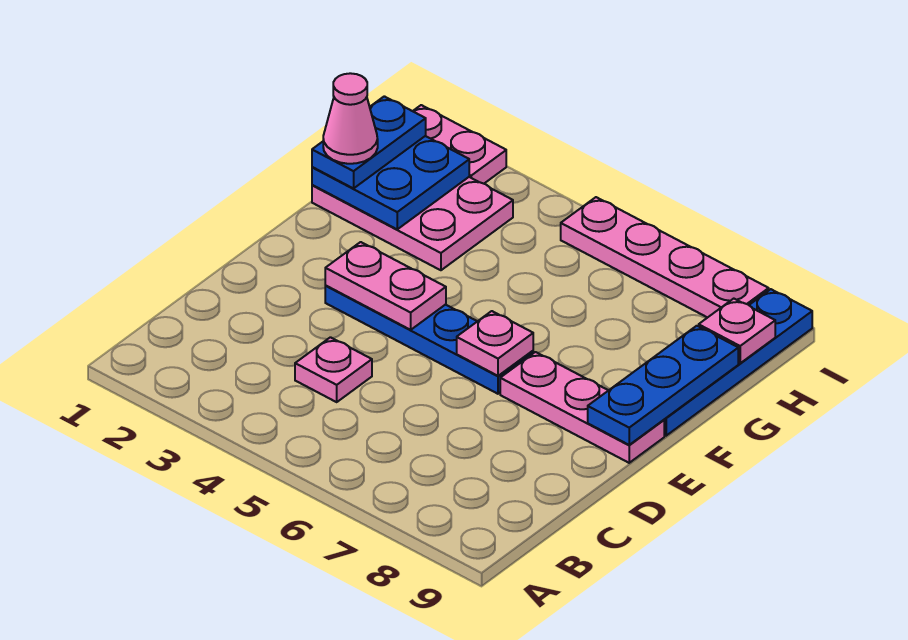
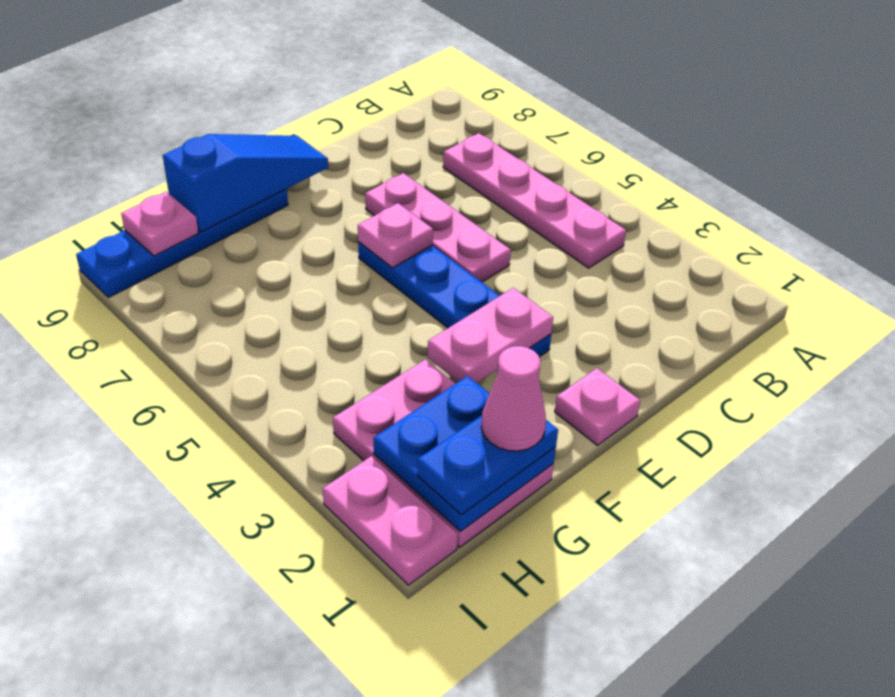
pink plate C4 level 1 -> pink plate E1 level 1
pink plate E3:E4 level 2 -> pink plate E3:F3 level 2
pink plate E7:E9 level 1 -> pink plate D5:D7 level 1
blue plate E9:G9 level 2 -> blue slope E9:G9 level 2 top G
pink plate I5:I8 level 1 -> pink plate B4:B7 level 1

